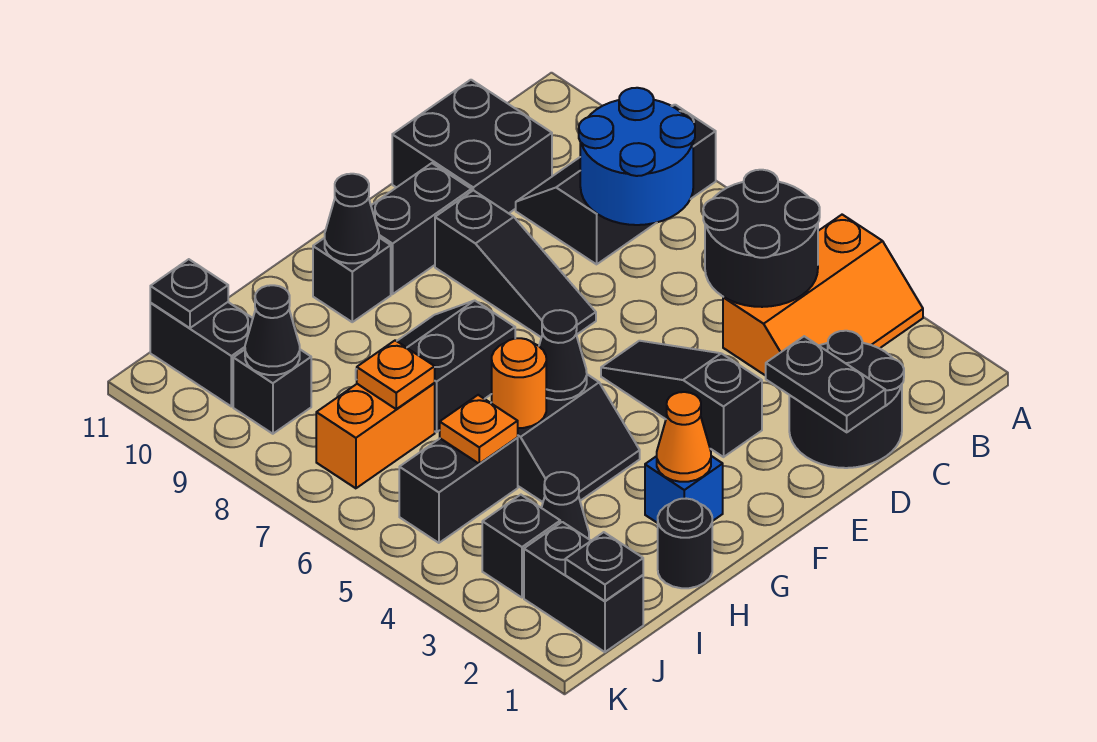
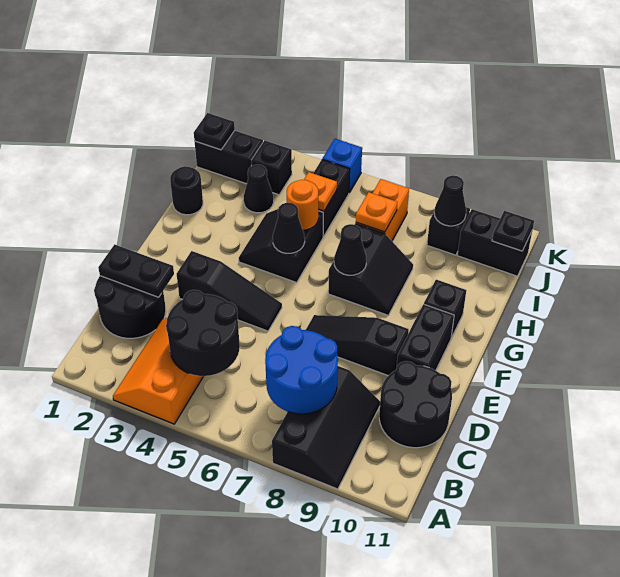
black brick C10:D11 level 1 -> black round brick C10:D11 level 1
blue brick G2 level 1 -> blue brick K5 level 1
orange cone G2 level 2 -> none
black cone G10 level 2 -> black cone G7 level 2

